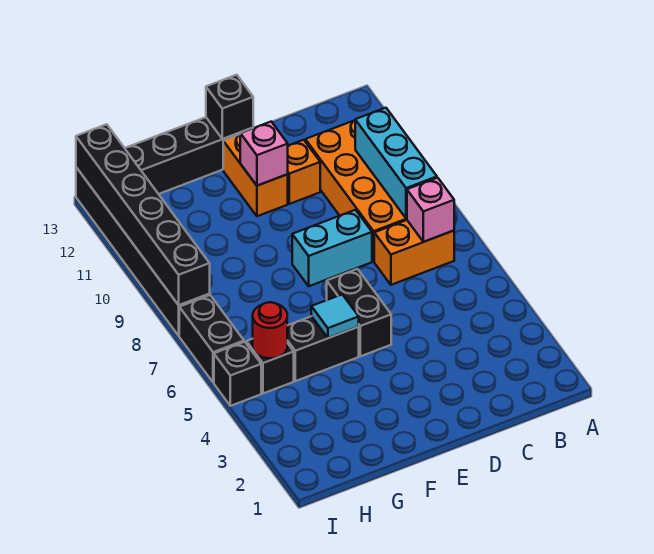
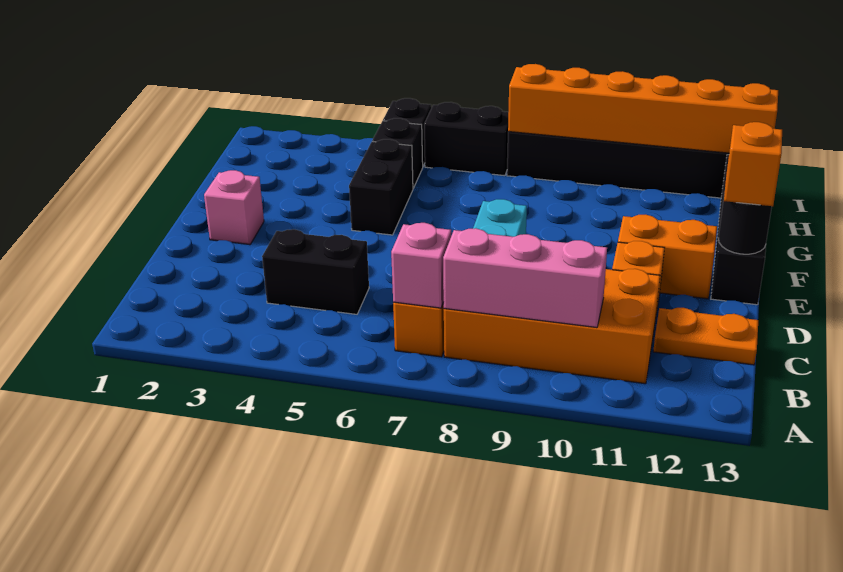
cyan brick B8:B10 level 2 -> pink brick B8:B10 level 2
none -> orange plate C12:C13 level 1
black brick E5:E6 level 1 -> black brick C4:C5 level 1
pink brick E11 level 2 -> pink brick E2 level 1
black brick E13 level 2 -> black round brick E13 level 2
none -> orange brick E13 level 3
cyan tile F5 level 2 -> none
red round brick H5 level 2 -> none
black brick I8:I13 level 2 -> orange brick I8:I13 level 2

